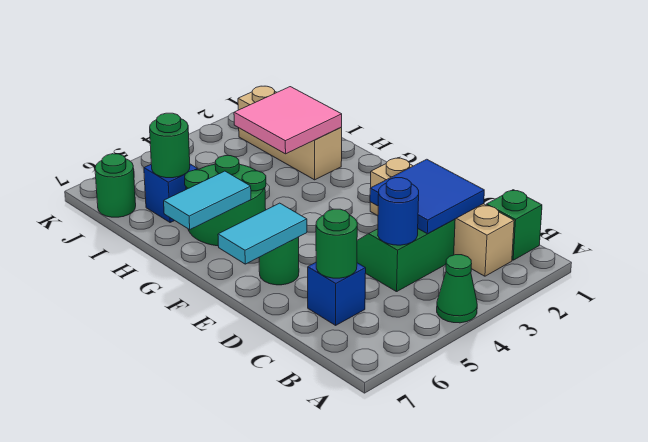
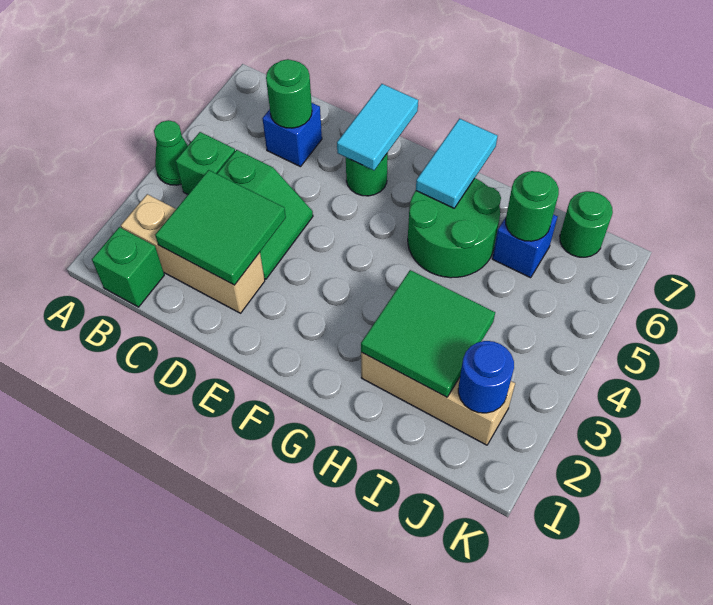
tan brick B2:E2 level 1 -> tan brick B2:D2 level 1
none -> green brick B4 level 1
blue tile C2:D3 level 2 -> green tile C2:D3 level 2
blue round brick C4 level 2 -> blue round brick J2 level 2
pink tile H2:I3 level 2 -> green tile H2:I3 level 2

